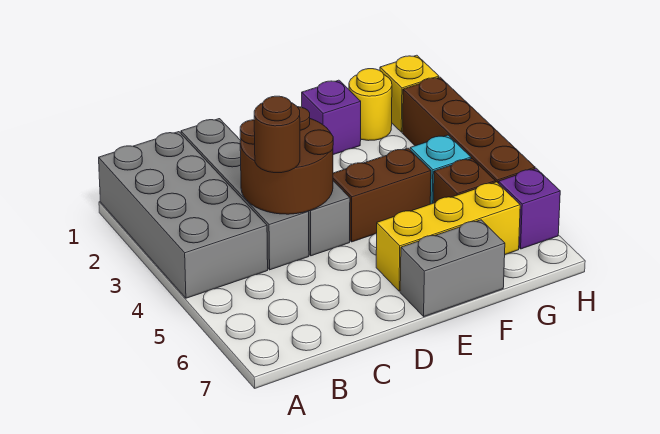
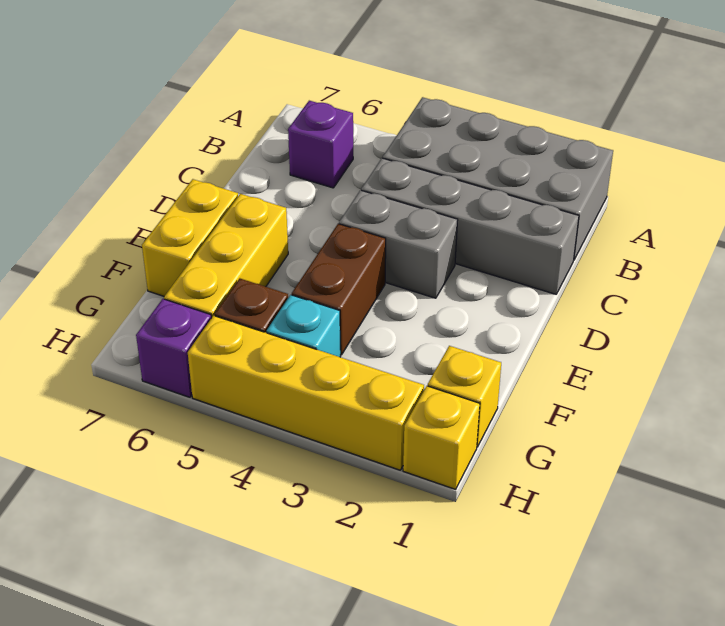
brown round brick C3:D4 level 2 -> none
brown round brick C4 level 3 -> none
grey brick E7:F7 level 1 -> yellow brick E7:F7 level 1
purple brick F1 level 1 -> purple brick B6 level 1
yellow round brick G1 level 1 -> yellow brick G1 level 1
brown brick H2:H5 level 1 -> yellow brick H2:H5 level 1

